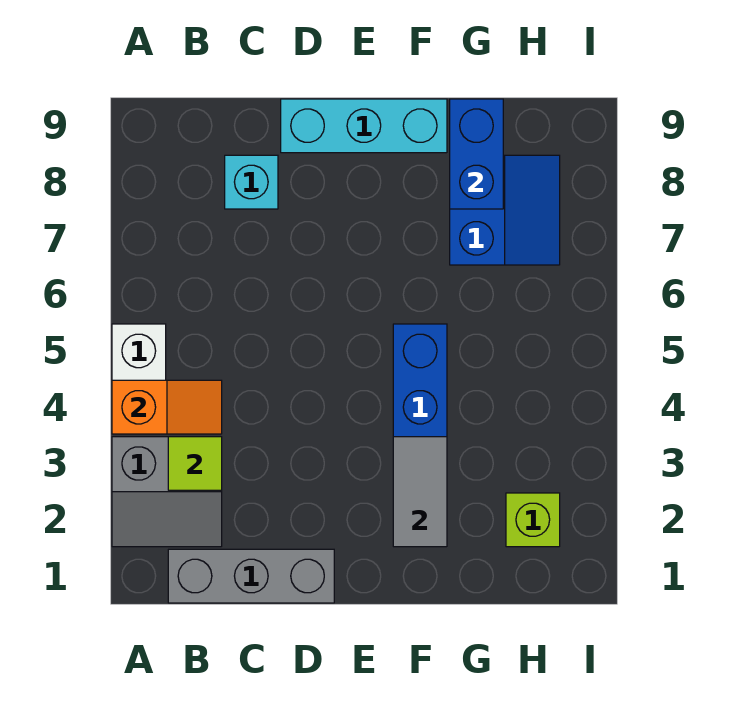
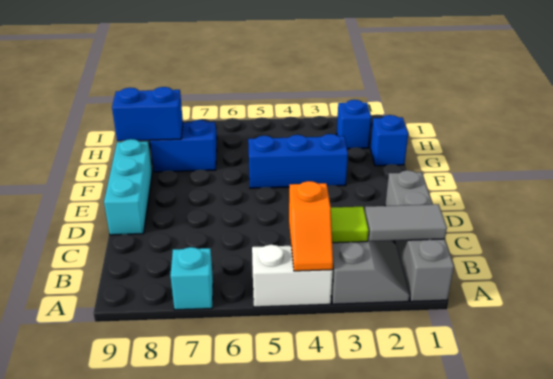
orange slope A4:B4 level 2 top A -> orange slope A4:B4 level 2 top B
grey brick B1:D1 level 1 -> grey brick A1:D1 level 1
cyan brick C8 level 1 -> cyan brick A7 level 1
grey tile F2:F3 level 2 -> grey tile B1:B2 level 2
none -> blue brick G1 level 1
lime brick H2 level 1 -> blue brick H2 level 1

